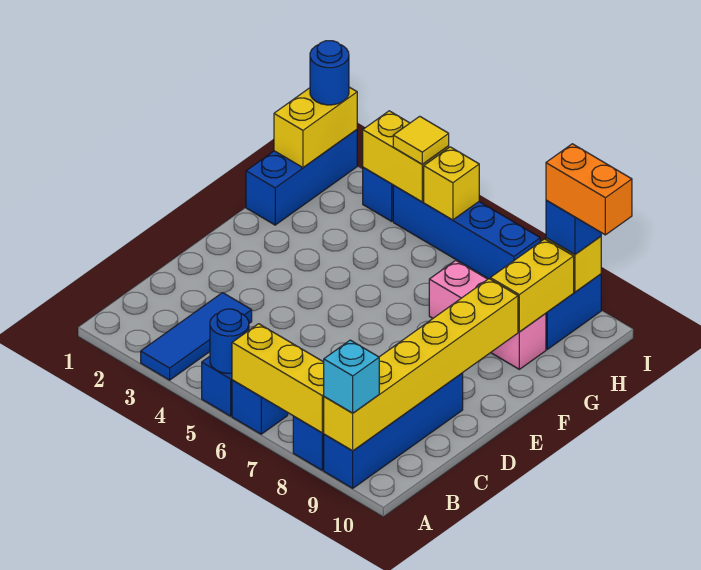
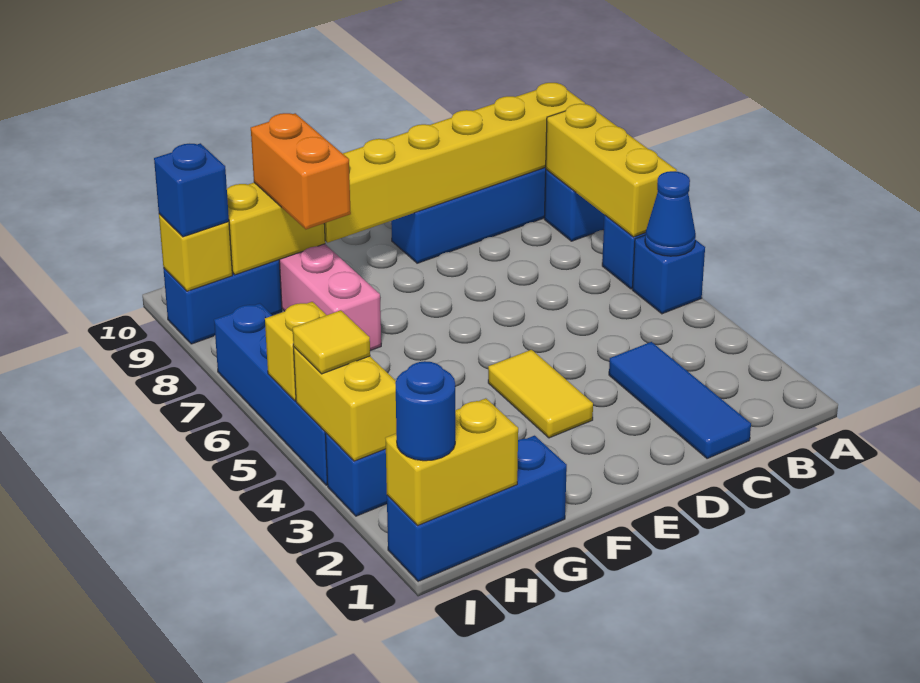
blue tile A3:C3 level 1 -> blue tile C1:C3 level 1
blue round brick A5 level 2 -> blue cone A5 level 2
cyan brick A9 level 3 -> none
none -> yellow tile E3:E4 level 1
orange brick I9:I10 level 4 -> orange brick G8:G9 level 3

